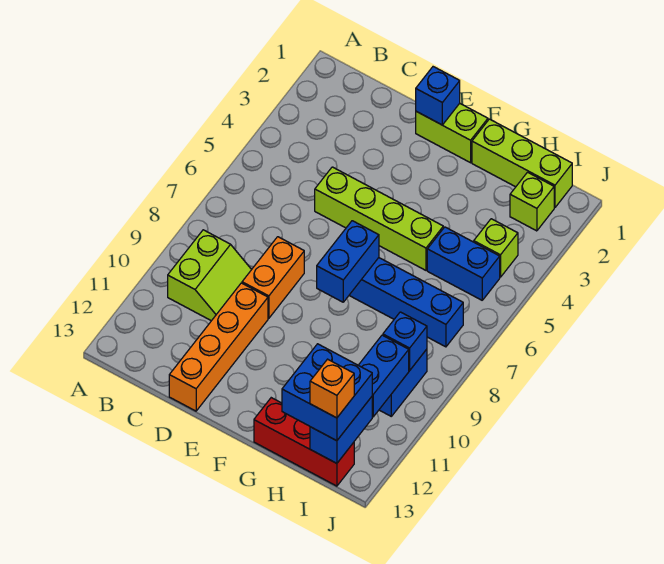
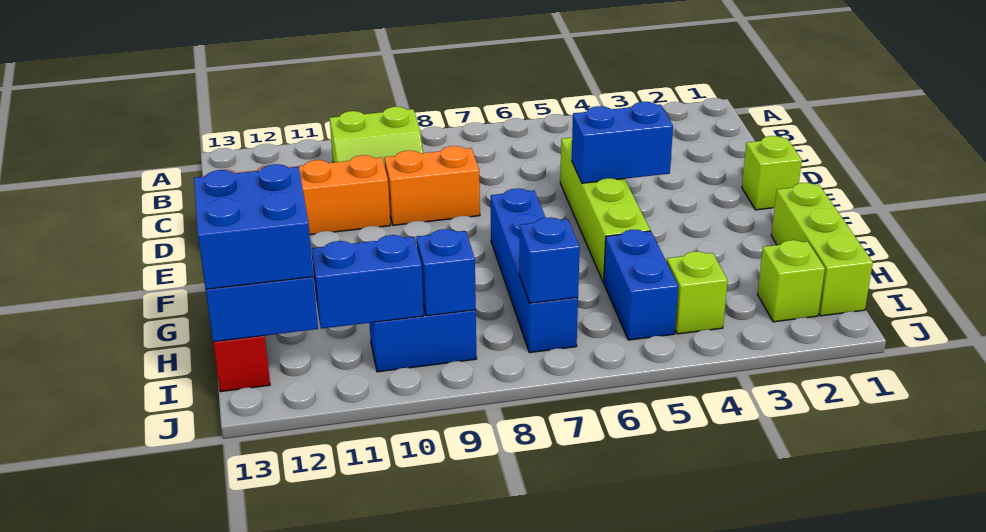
lime brick E1:F1 level 1 -> lime brick E1 level 1
blue brick E1 level 2 -> blue brick I7 level 2
blue brick F7:F8 level 2 -> blue brick E4:E5 level 2
orange brick I13 level 4 -> none

